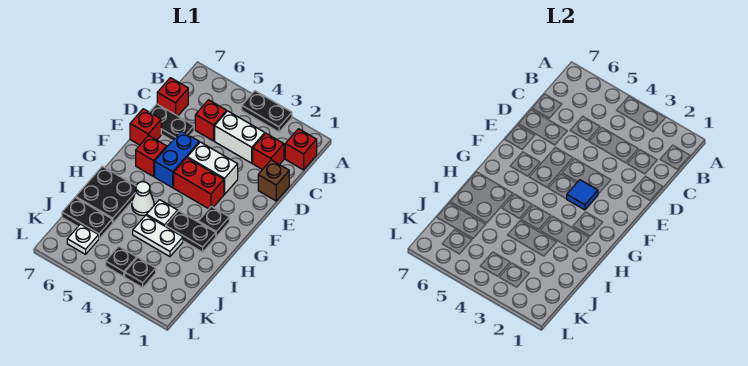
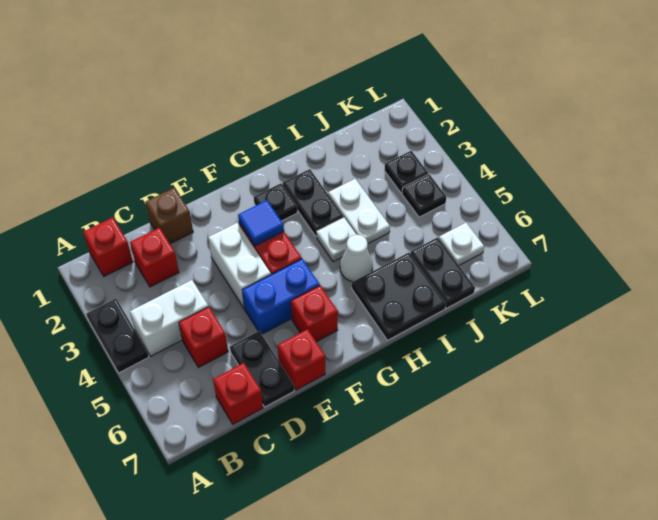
white brick C3:C4 level 1 -> white brick B4:C4 level 1

